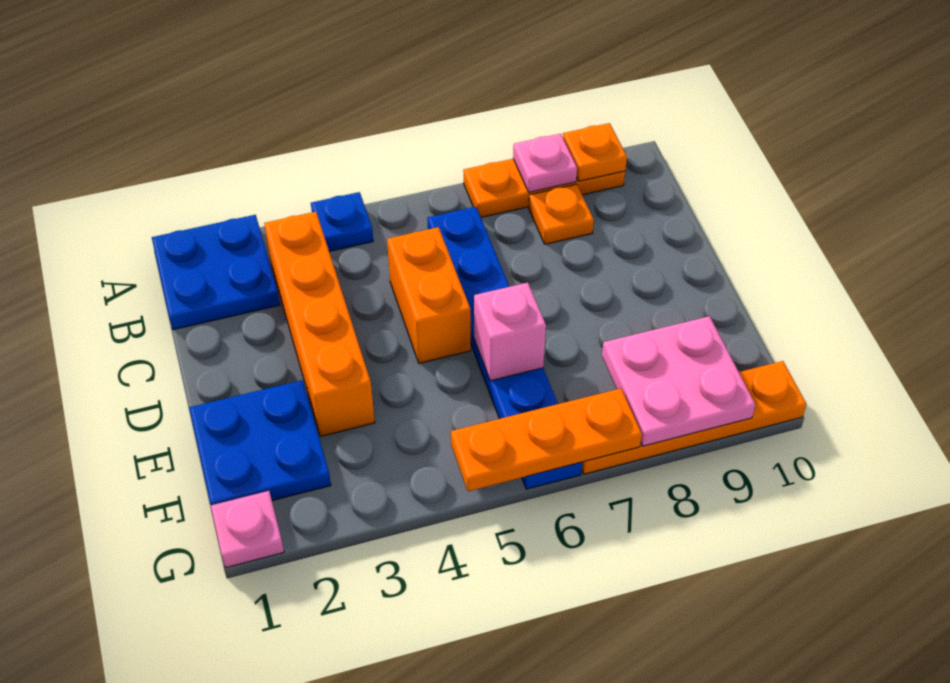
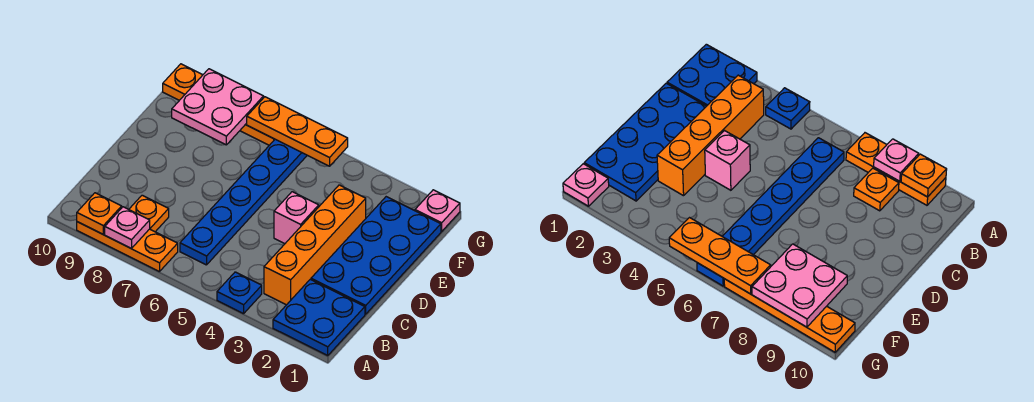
orange brick C5:D5 level 1 -> none
blue plate E1:F2 level 1 -> blue plate C1:F2 level 1
pink brick E6 level 2 -> pink brick D4 level 1

